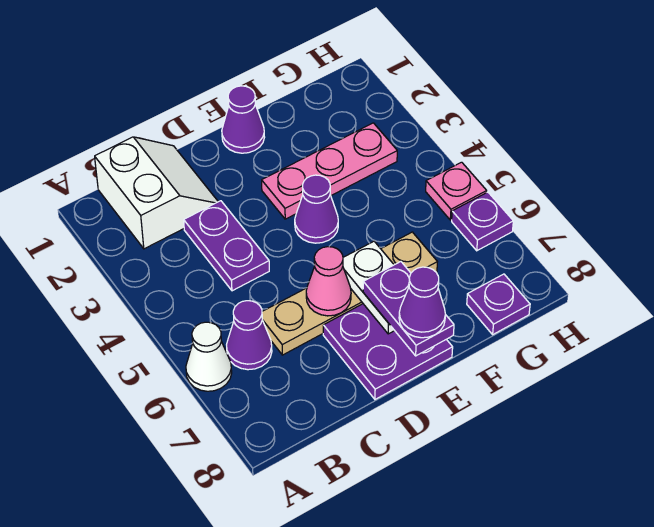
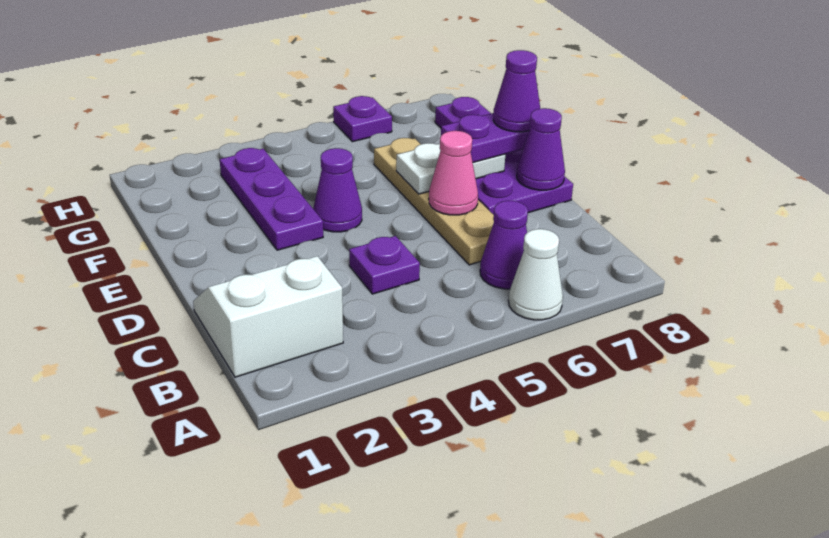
purple plate C3:C4 level 1 -> purple plate C4 level 1
purple cone E1 level 1 -> purple cone D8 level 2
pink plate E3:G3 level 1 -> purple plate E3:G3 level 1
pink plate H5 level 1 -> none

